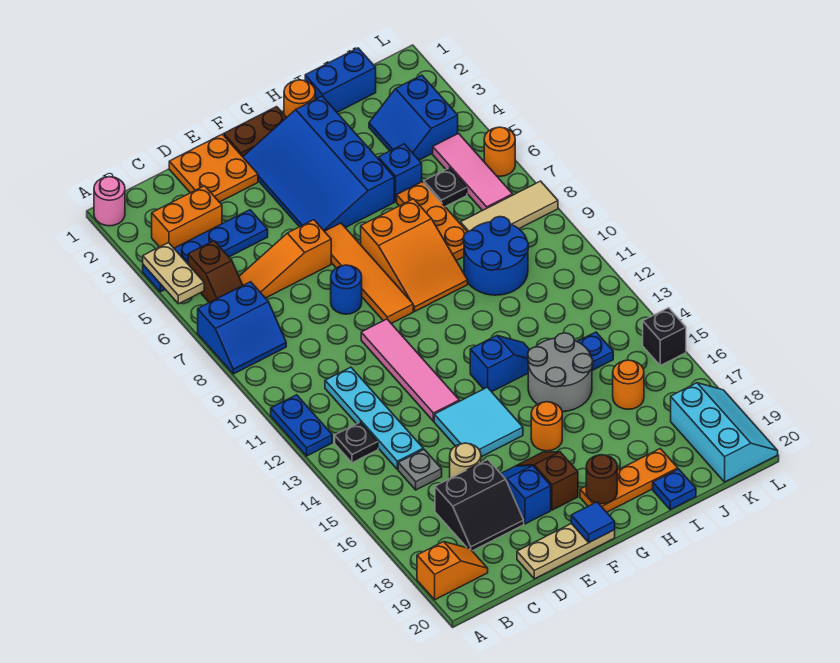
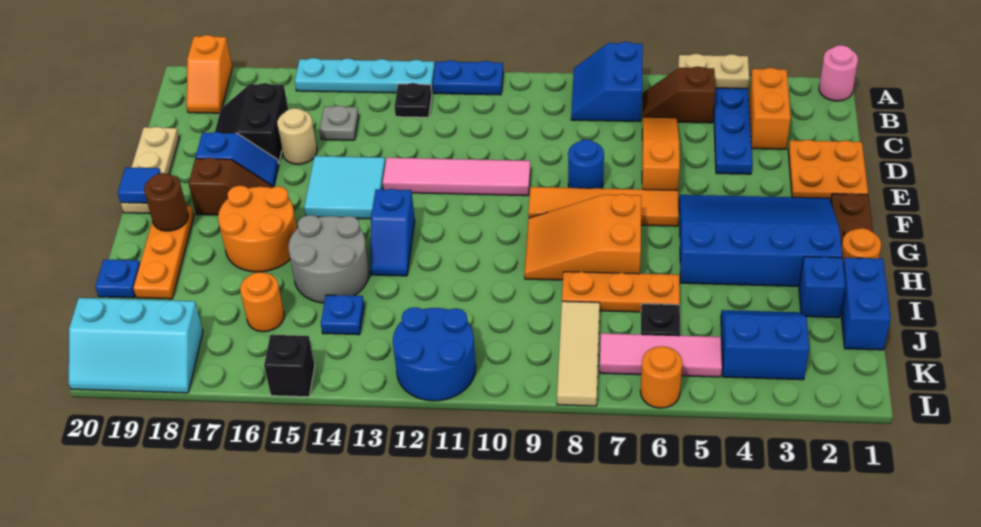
cyan plate C11:C14 level 1 -> cyan plate A13:A16 level 1
orange round brick G16 level 1 -> orange round brick G16:H17 level 1
blue brick I5 level 1 -> blue brick I2 level 1
blue round brick I9:J10 level 1 -> blue round brick K11:L12 level 1

